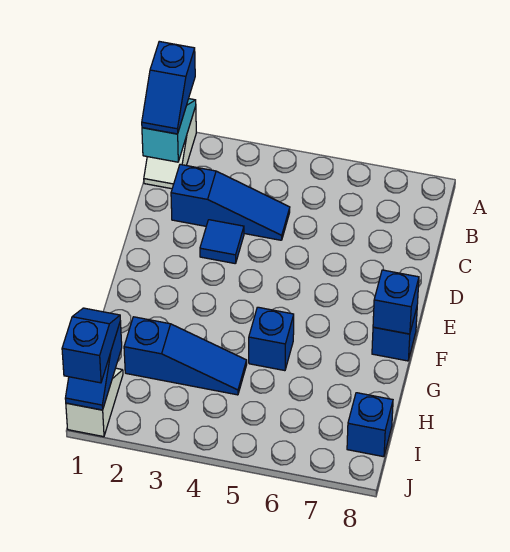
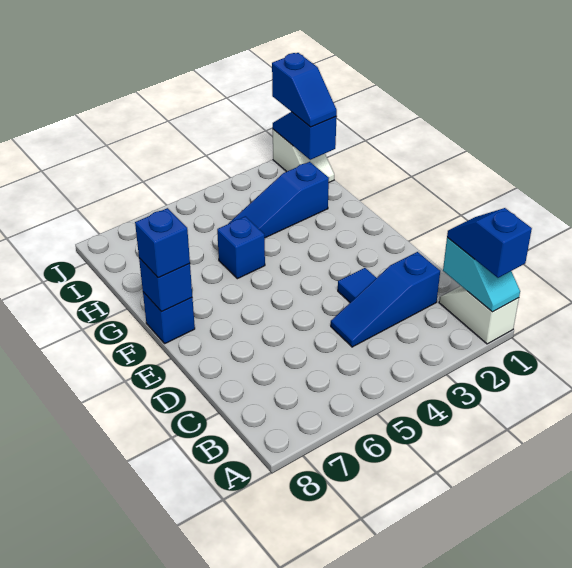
blue brick I8 level 1 -> blue brick F8 level 3

